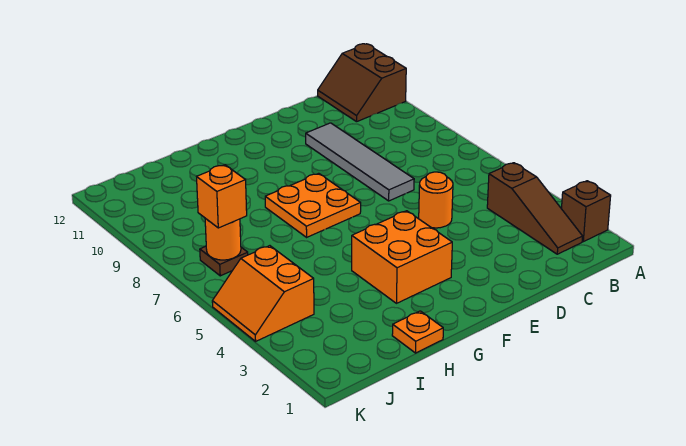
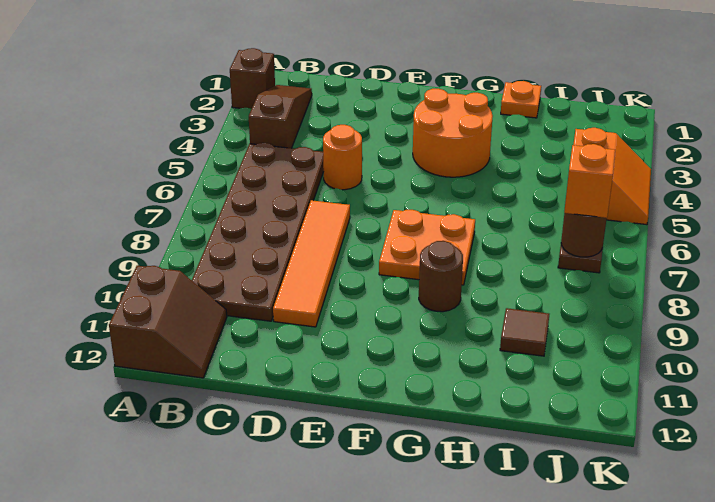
none -> brown plate B5:C10 level 1
grey tile D7:D10 level 1 -> orange tile D7:D10 level 1
orange brick F3:G4 level 1 -> orange round brick F3:G4 level 1
none -> brown round brick G9 level 1
none -> brown tile I10 level 1
orange round brick J7 level 2 -> brown round brick J7 level 2

